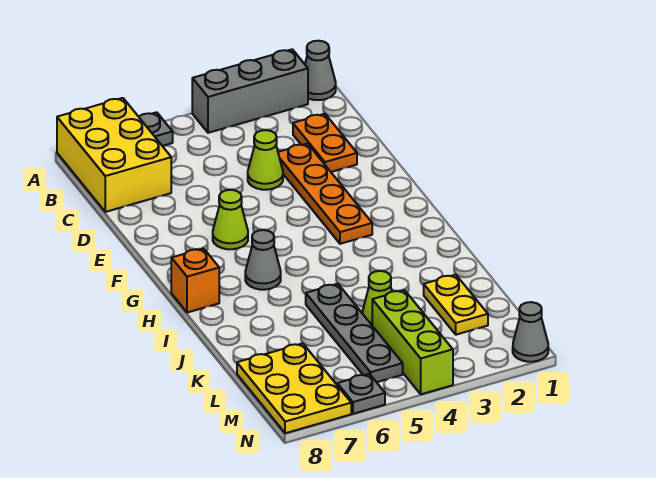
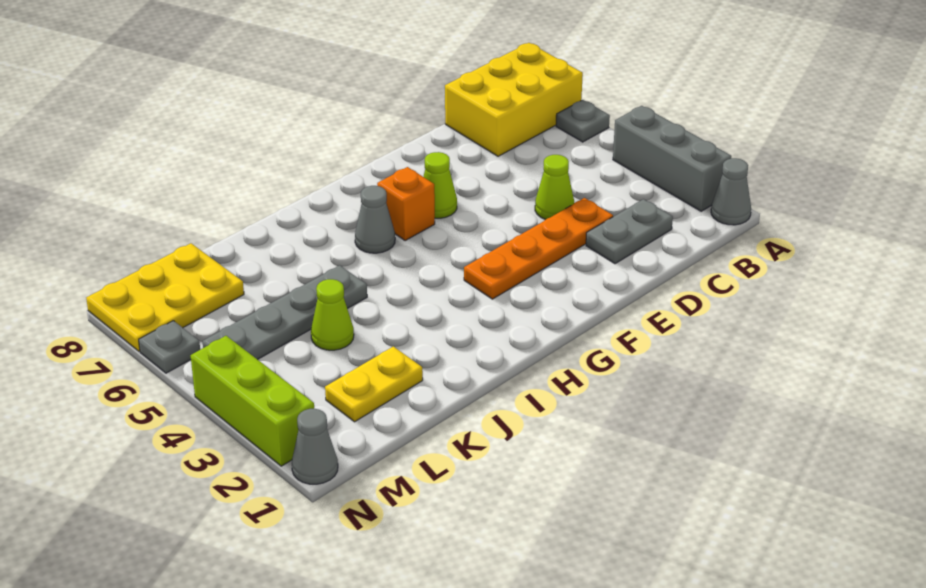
orange plate C2:D2 level 1 -> grey plate C2:D2 level 1
orange brick H8 level 1 -> orange brick G6 level 1
lime brick L4:N4 level 1 -> lime brick N2:N4 level 1

